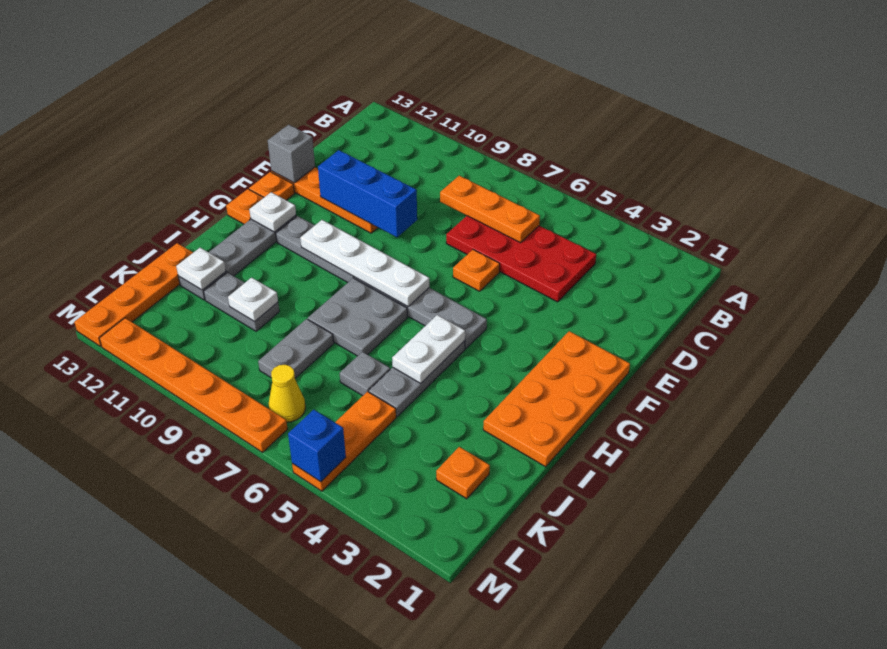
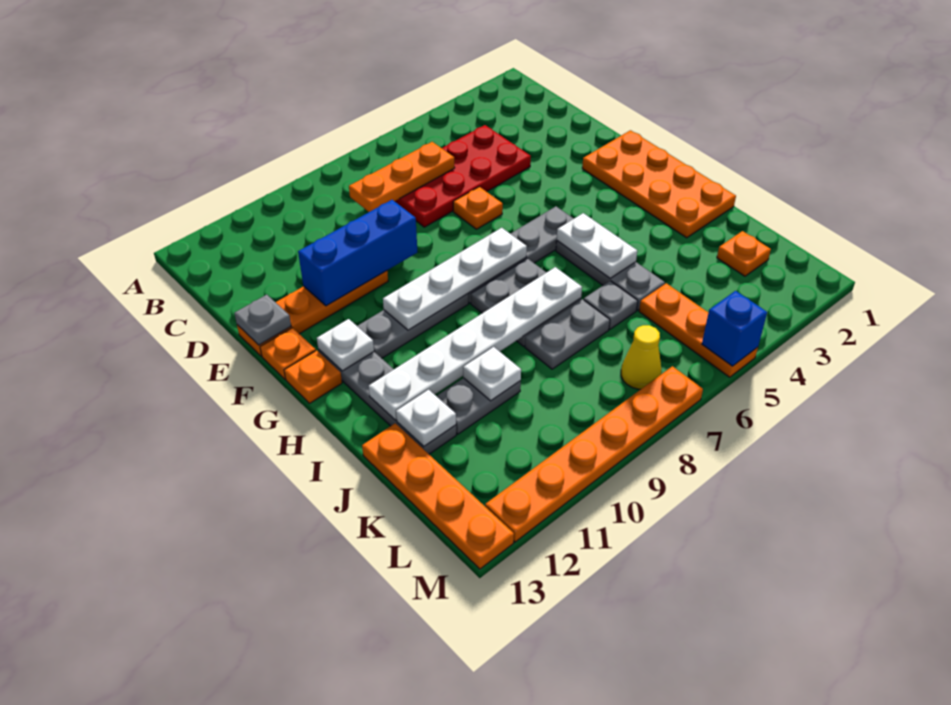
grey brick E13 level 2 -> grey plate E13 level 2
none -> white plate I7:I12 level 2
grey plate J8:K8 level 1 -> grey plate J7:J8 level 1

